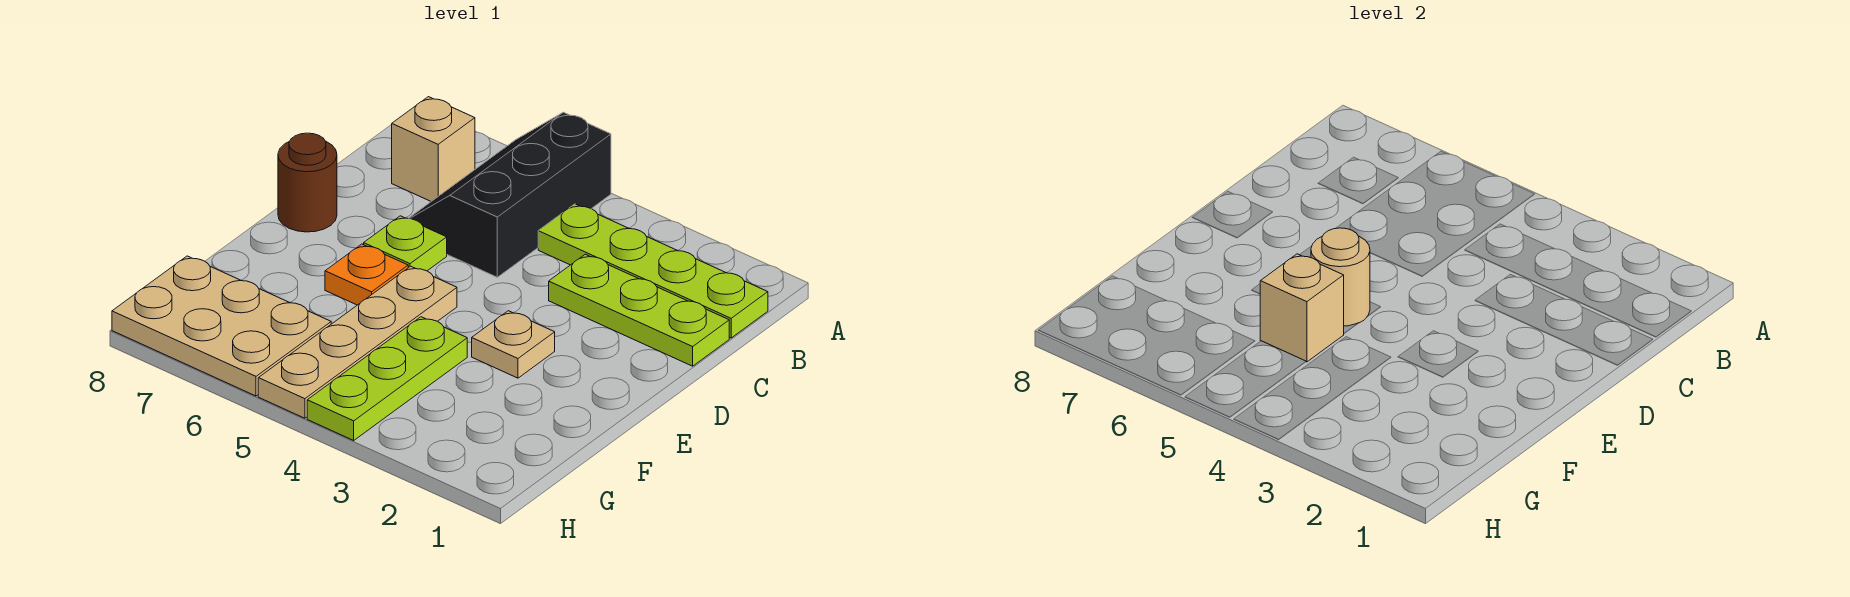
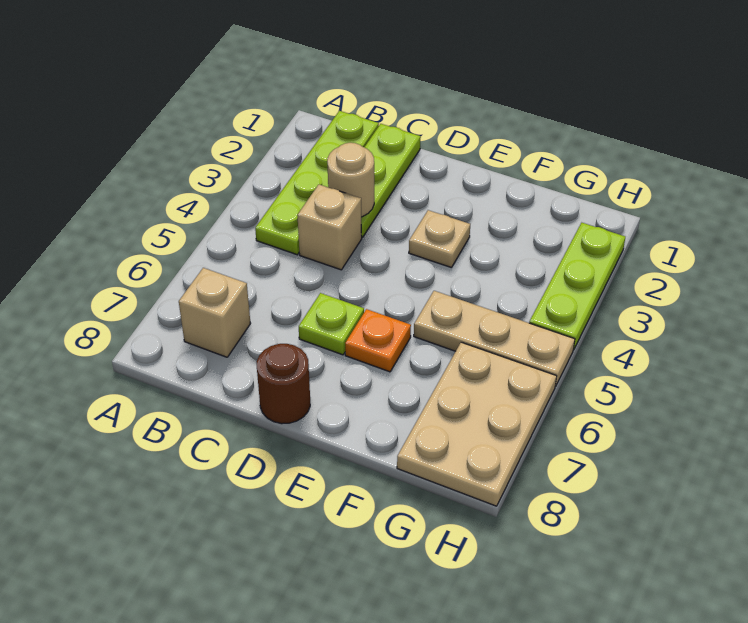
black slope A5:C6 level 1 top 5 -> none
tan plate E5:H5 level 1 -> tan plate F5:H5 level 1
tan round brick E5 level 2 -> tan round brick C3 level 2
lime plate F4:H4 level 1 -> lime plate H2:H4 level 1
tan brick F5 level 2 -> tan brick C4 level 1

